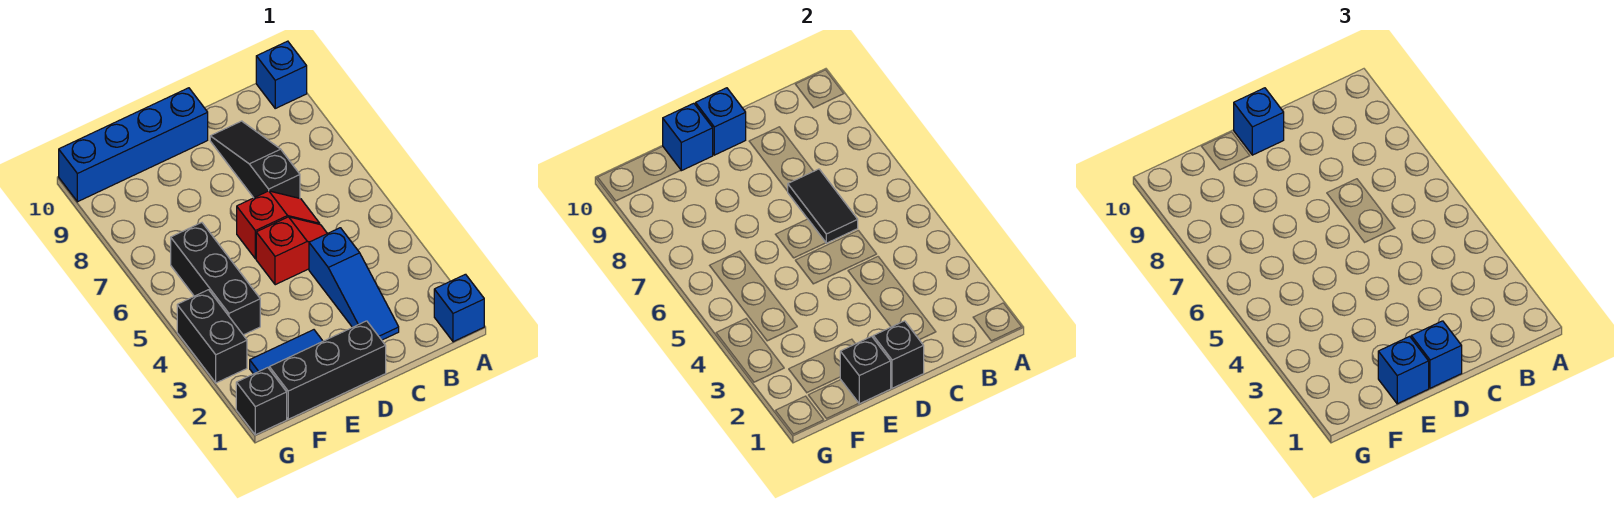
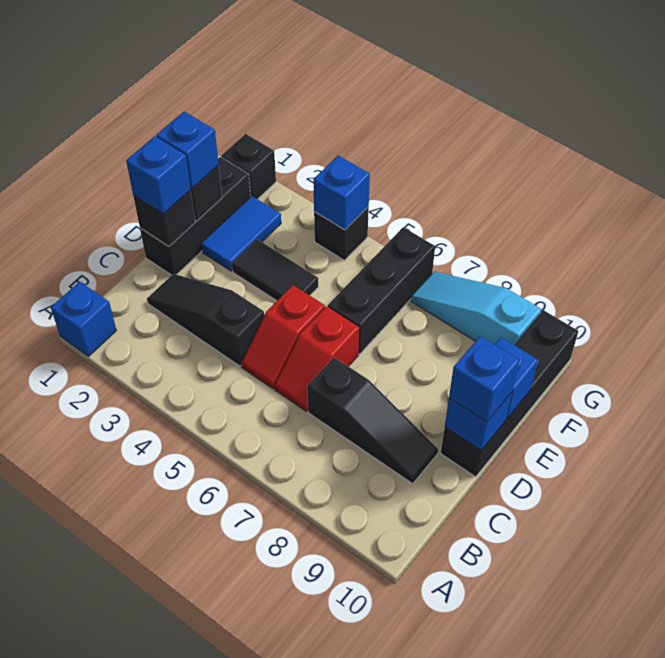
blue brick A10 level 1 -> blue brick G4 level 2
blue slope C2:C4 level 1 top 4 -> black slope C2:C4 level 1 top 4
black tile C6:C7 level 2 -> black tile E3:E4 level 1
blue brick D10:G10 level 1 -> black brick D10:G10 level 1
black brick F4:F6 level 1 -> black brick E6:G6 level 1
black brick G3:G4 level 1 -> black brick G4 level 1
none -> cyan slope G7:G9 level 1 top 9

